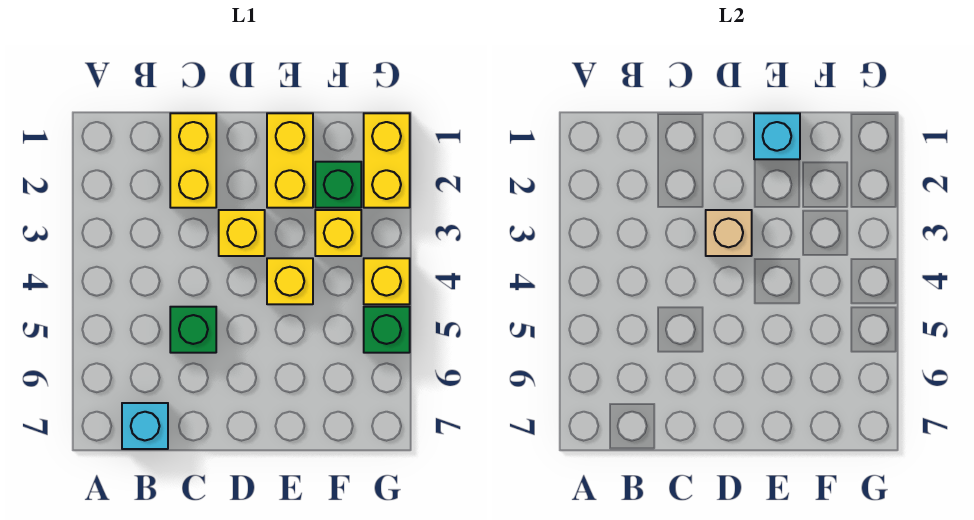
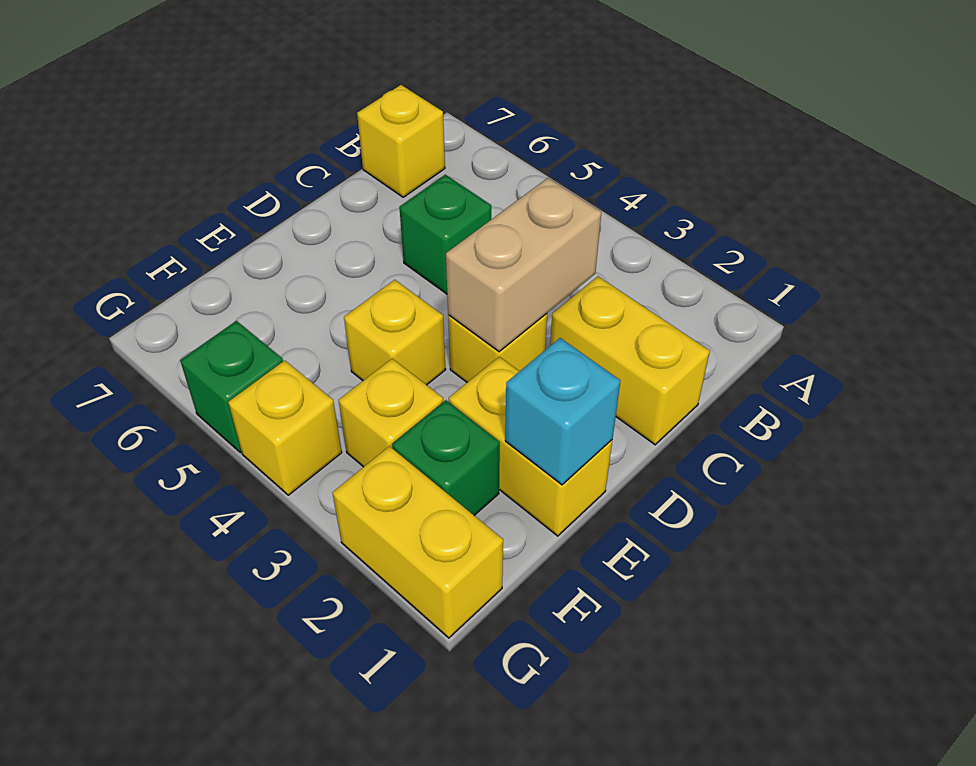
cyan brick B7 level 1 -> yellow brick B7 level 1
tan brick D3 level 2 -> tan brick C3:D3 level 2

